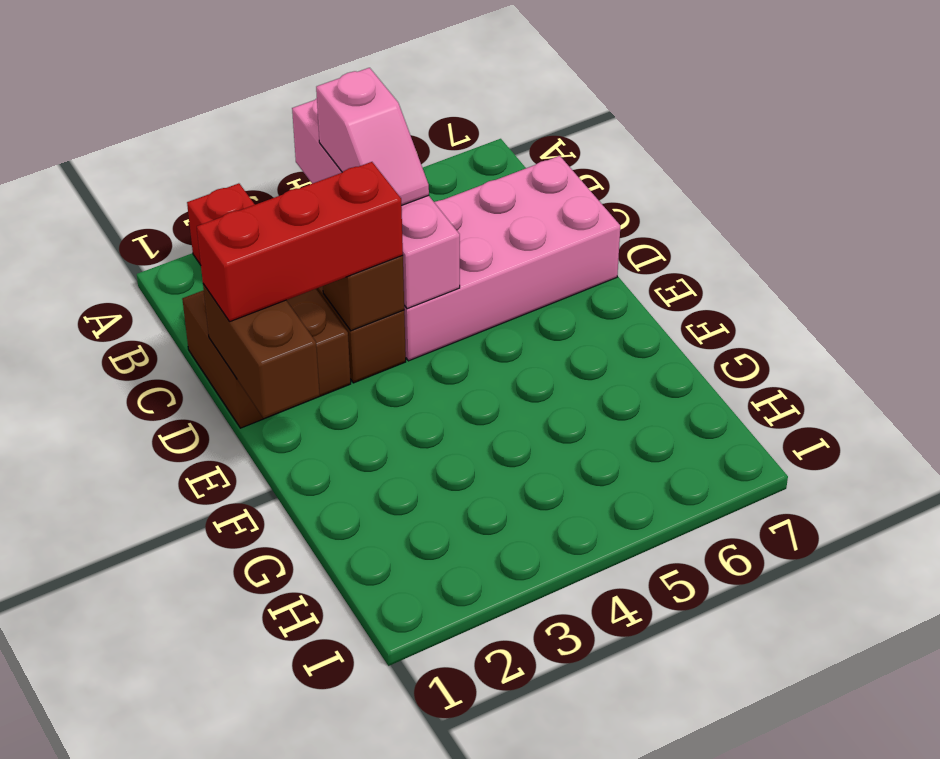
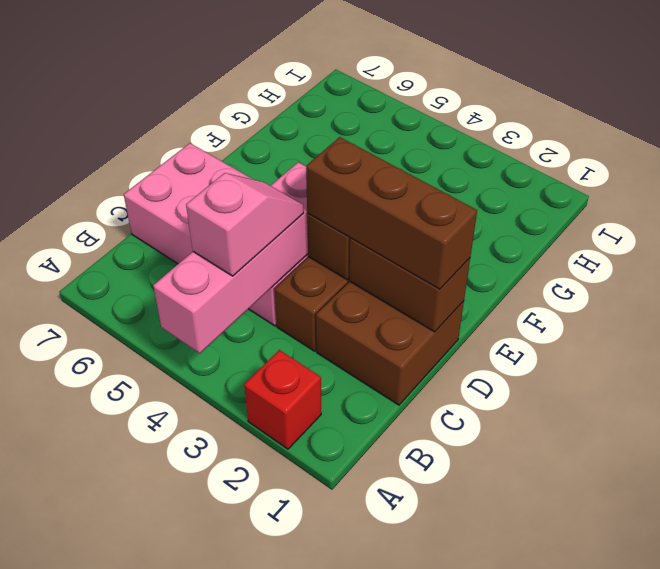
brown brick D1:E1 level 2 -> brown brick D1:D2 level 2
red brick D1:D3 level 3 -> brown brick D1:D3 level 3

